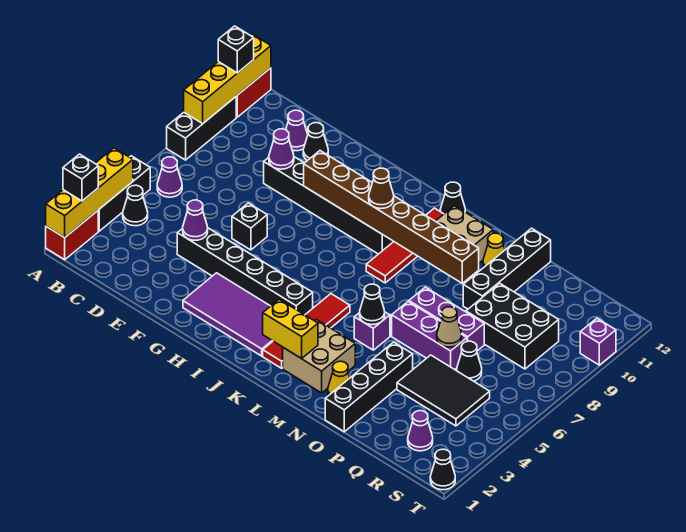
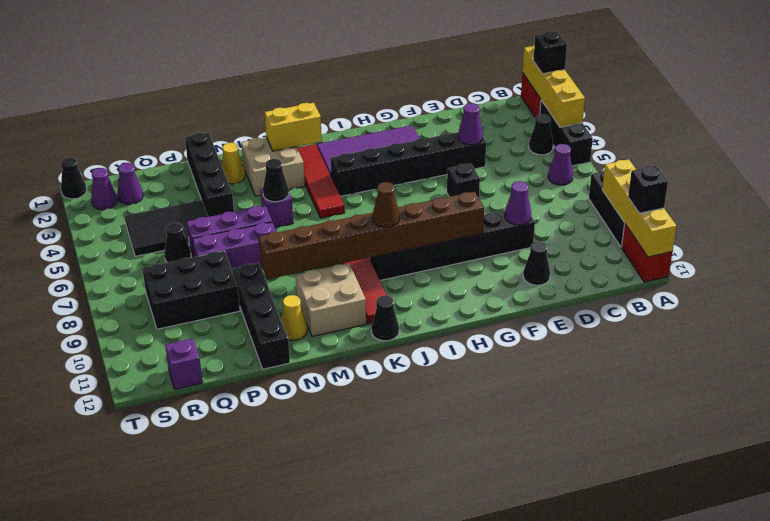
purple cone D11 level 1 -> purple cone S2 level 1
tan cone P6 level 2 -> none
purple brick T10 level 1 -> purple brick R12 level 1

